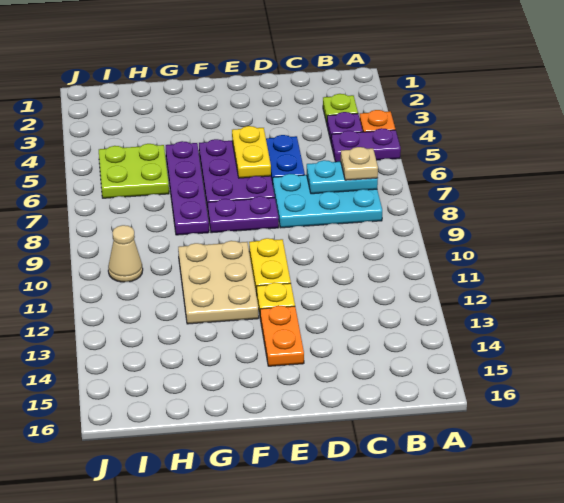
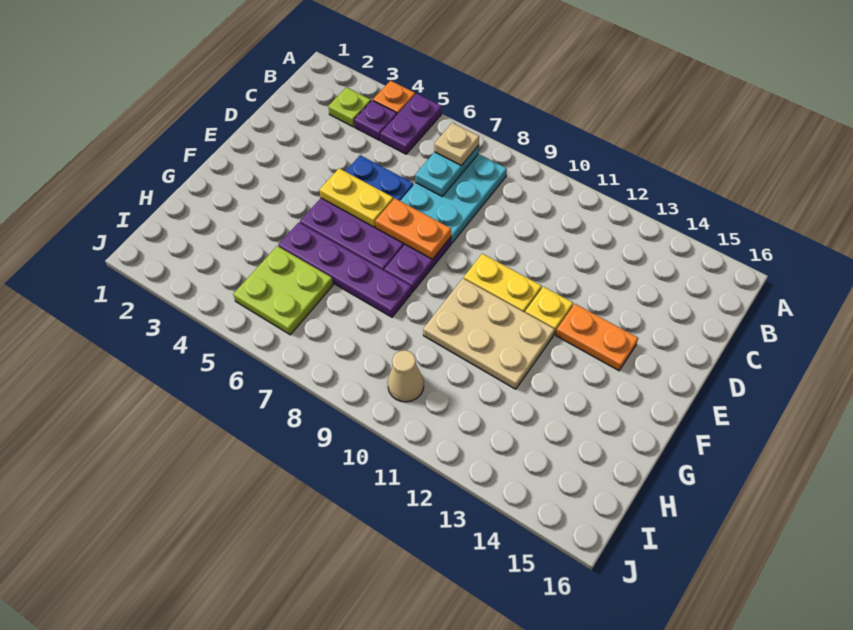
none -> orange plate E7:E8 level 2

